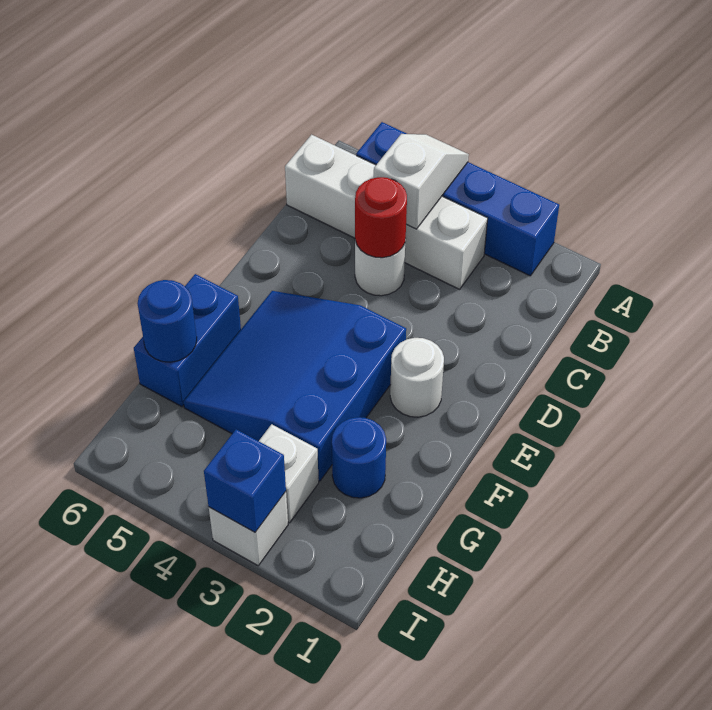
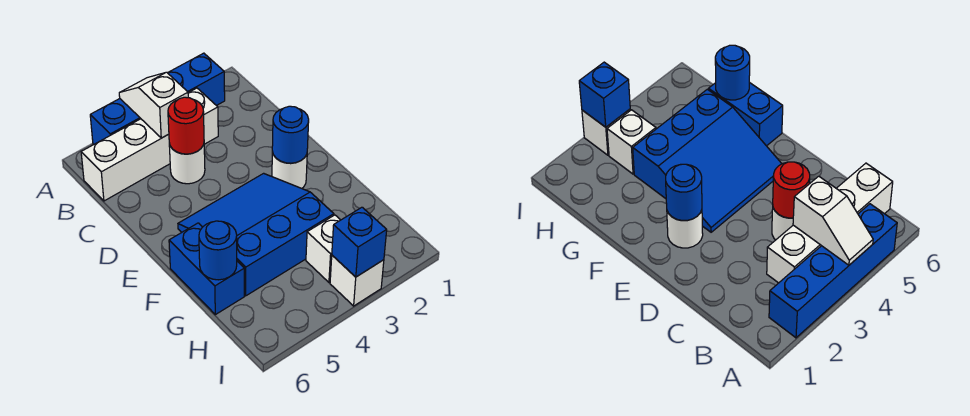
blue slope E3:G5 level 1 top 3 -> blue slope E3:G5 level 1 top G
blue round brick G2 level 1 -> blue round brick E2 level 2

